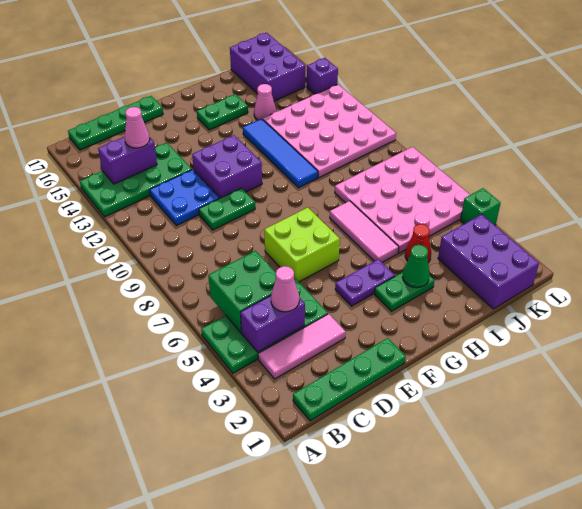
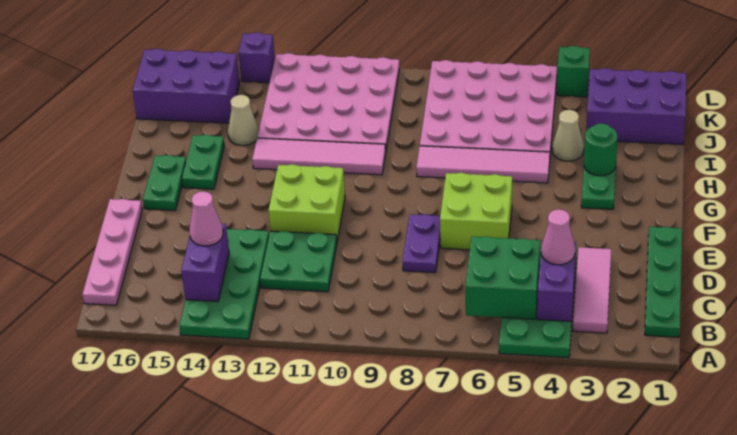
green plate B17:E17 level 1 -> pink plate B17:E17 level 1
blue plate C11:D12 level 1 -> green plate C11:D12 level 1
green plate D10:E10 level 1 -> green plate F16:G16 level 1
purple brick E11:F12 level 1 -> lime brick E11:F12 level 1
purple plate F4:G4 level 1 -> purple plate D8:E8 level 1
green cone H3 level 2 -> green round brick H3 level 2
pink tile H5:H7 level 1 -> pink tile H5:H8 level 1
blue tile H10:H13 level 1 -> pink tile H10:H13 level 1
red cone I4 level 1 -> tan cone I4 level 1
pink cone I14 level 1 -> tan cone I14 level 1

